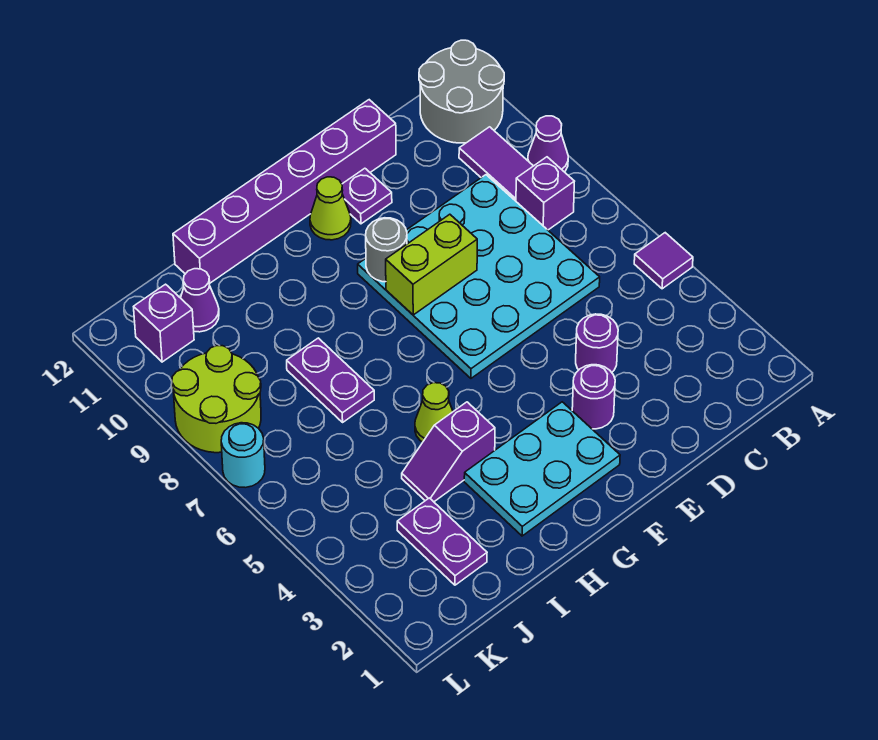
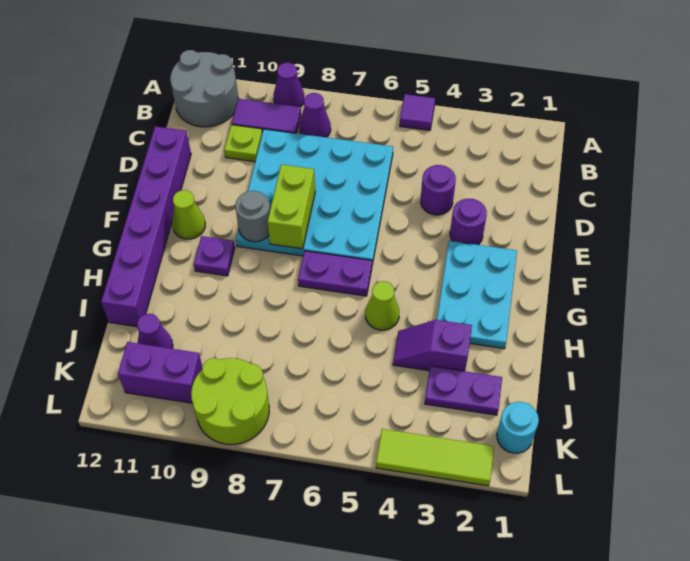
purple brick B8 level 1 -> purple cone B8 level 1
none -> lime plate C10 level 1
purple plate E11 level 1 -> purple plate G10 level 1
purple slope H4:I4 level 1 top H -> purple slope I3:I4 level 1 top 3
purple plate I7:I8 level 1 -> purple plate G6:G7 level 1
purple brick K11 level 1 -> purple brick K10:K11 level 1
none -> lime tile L2:L4 level 1
cyan round brick L7 level 1 -> cyan round brick K1 level 1

